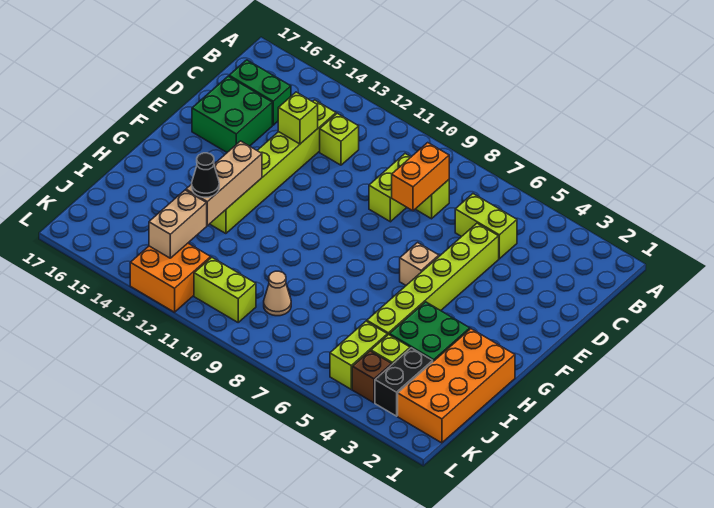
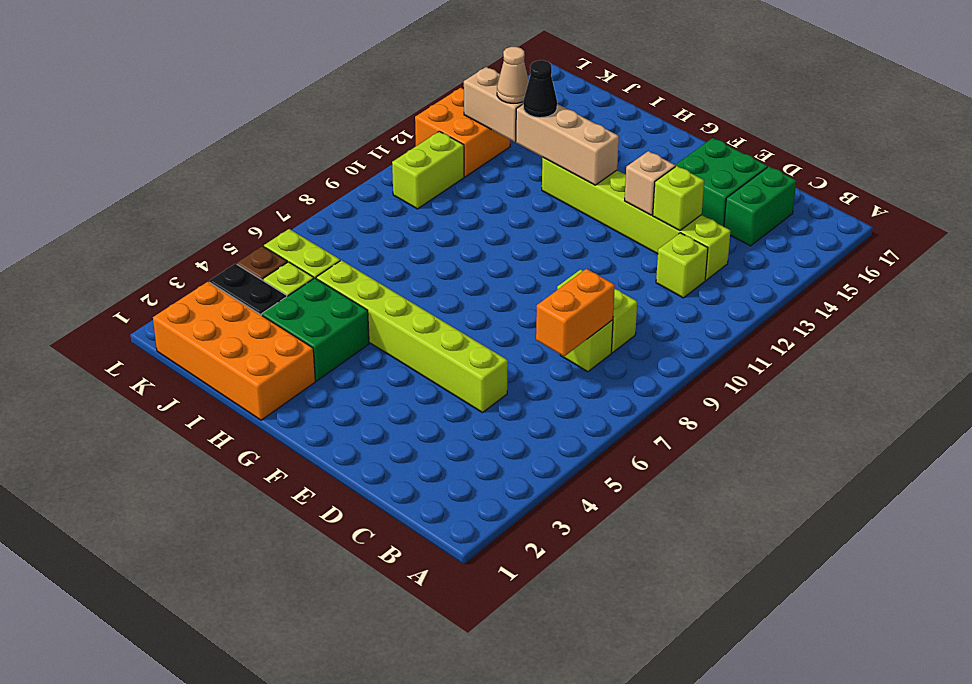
lime brick C5:C6 level 1 -> none
orange brick C8:D8 level 2 -> orange brick C7:C8 level 2
tan brick F6 level 1 -> tan brick E13 level 2
tan cone J9 level 1 -> tan cone J13 level 3

